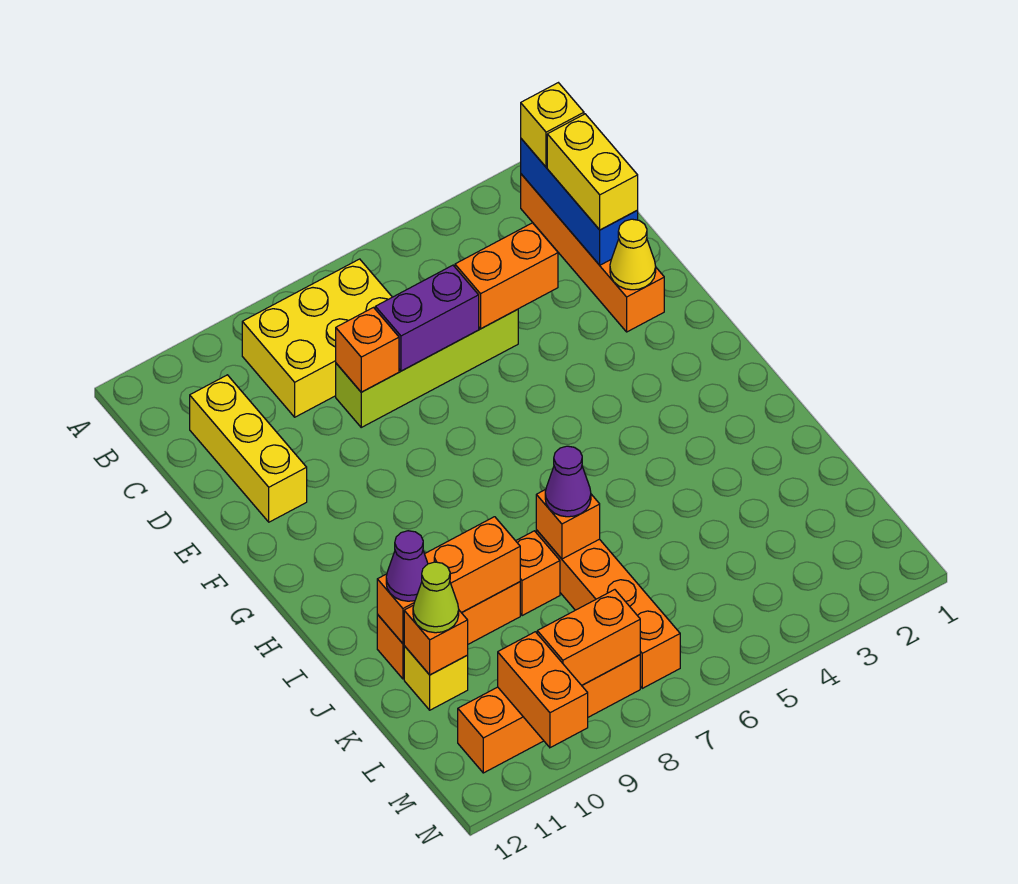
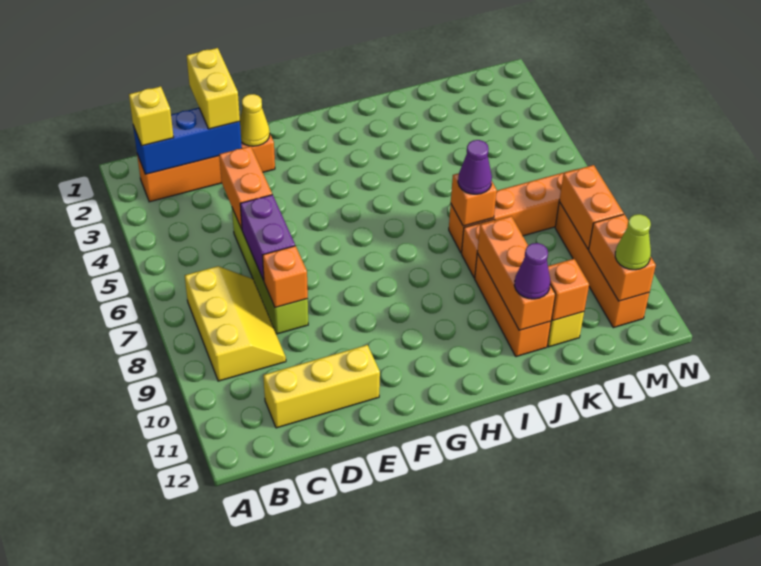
yellow brick B7:C9 level 1 -> yellow slope B7:C9 level 1 top B
yellow brick C2:D2 level 3 -> yellow brick D1:D2 level 3
lime cone K11 level 3 -> lime cone M11 level 3
orange brick M10:N10 level 2 -> orange brick M10:M11 level 2

